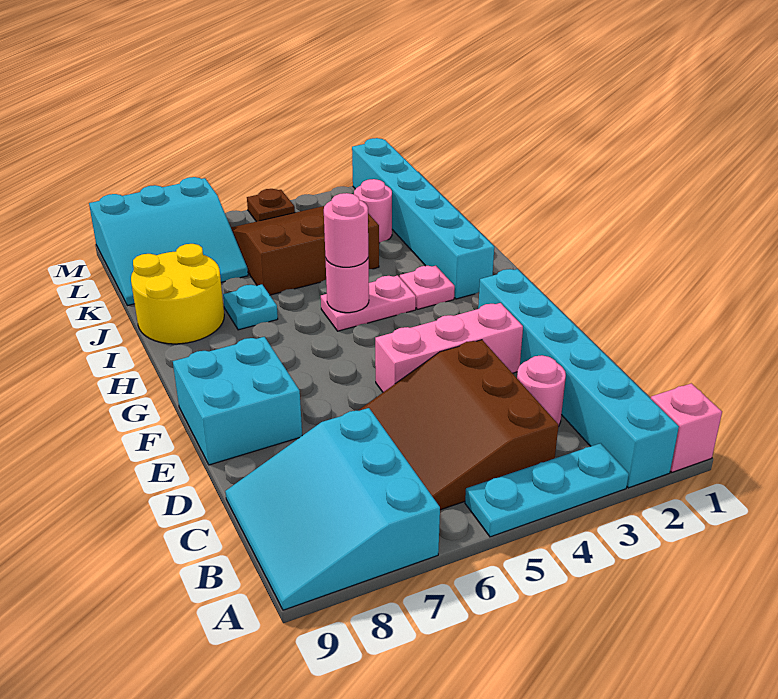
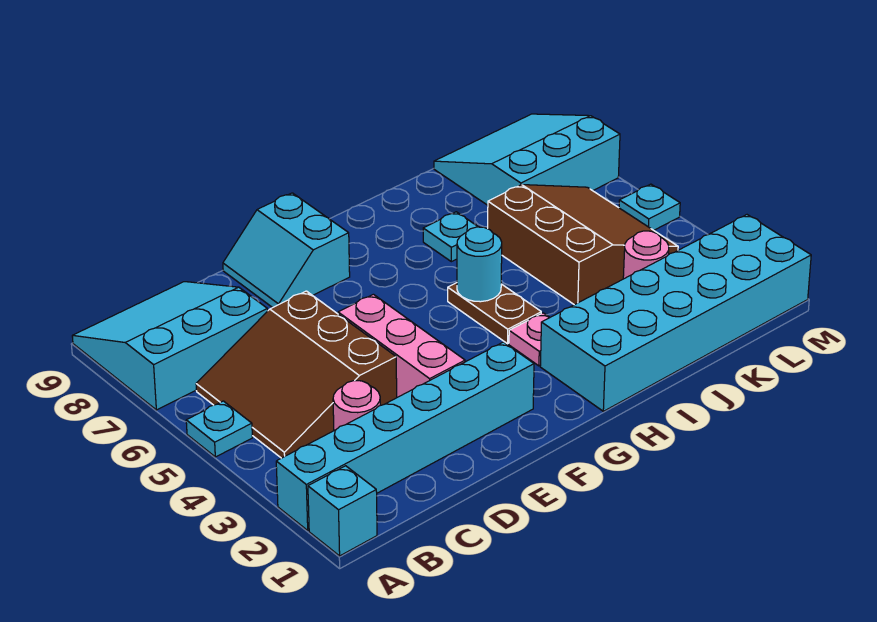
pink brick A1 level 1 -> cyan brick A1 level 1
cyan plate A3:A5 level 1 -> cyan plate A5 level 1
brown slope B4:D6 level 1 top 4 -> brown slope B4:D6 level 1 top D
cyan brick E8:F9 level 1 -> cyan slope E8:F9 level 1 top F
cyan brick H2:M2 level 1 -> cyan brick H1:M2 level 1
pink plate H4:H5 level 1 -> brown plate H4:H5 level 1
pink round brick H5 level 2 -> cyan round brick H5 level 2
pink round brick H5 level 3 -> none
yellow round brick I8:J9 level 1 -> none
cyan slope K7:M9 level 1 top M -> cyan slope K7:M9 level 1 top 7
brown plate M5 level 1 -> cyan plate M5 level 1

